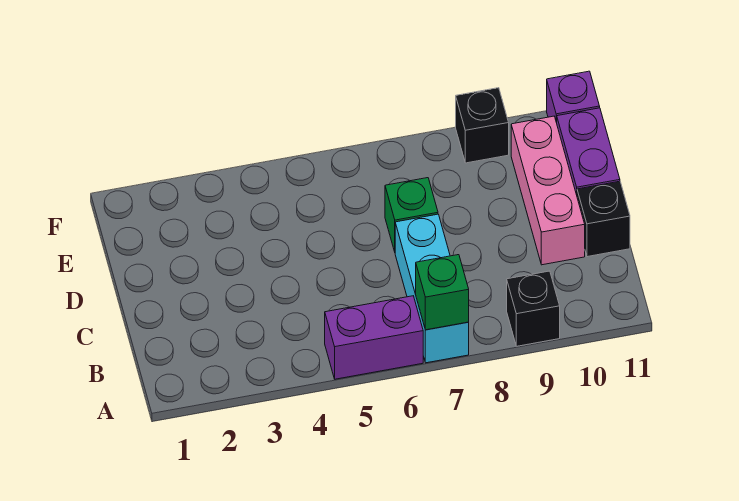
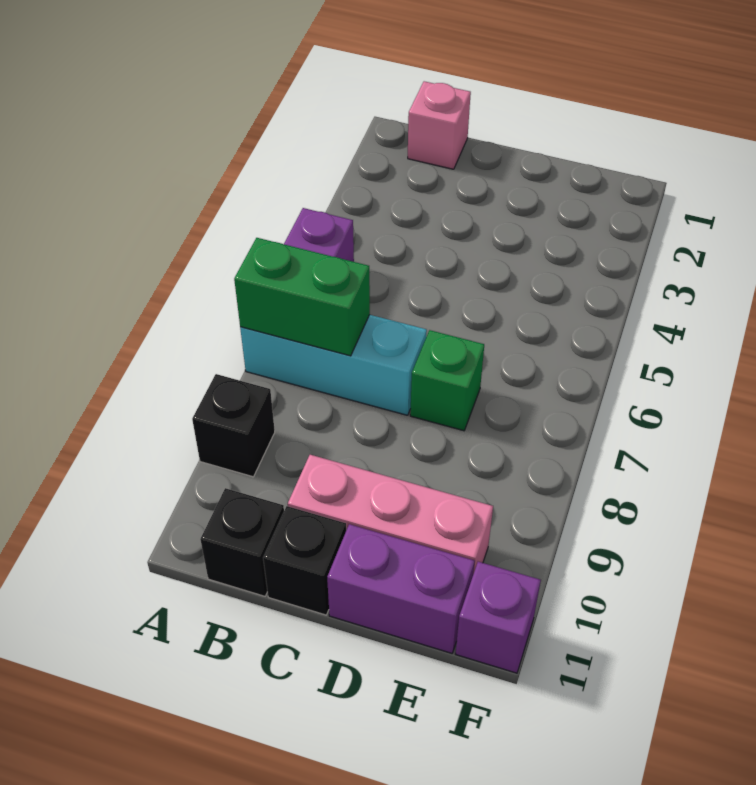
green brick A7 level 2 -> green brick A7:B7 level 2
none -> pink brick B1 level 1
black brick F9 level 1 -> black brick B11 level 1

